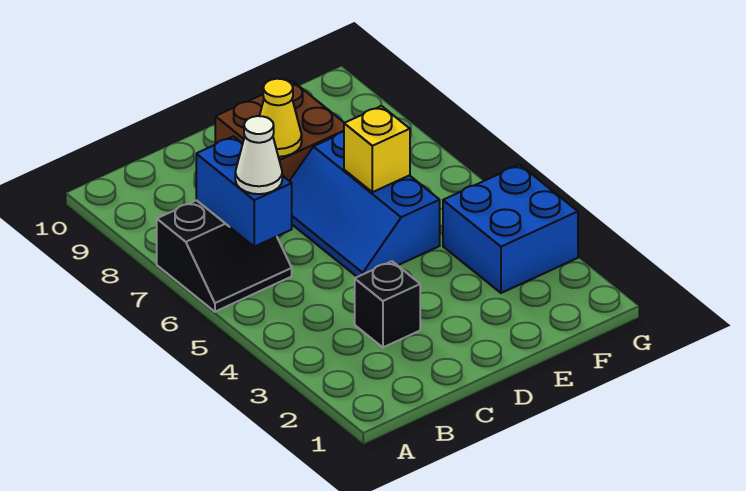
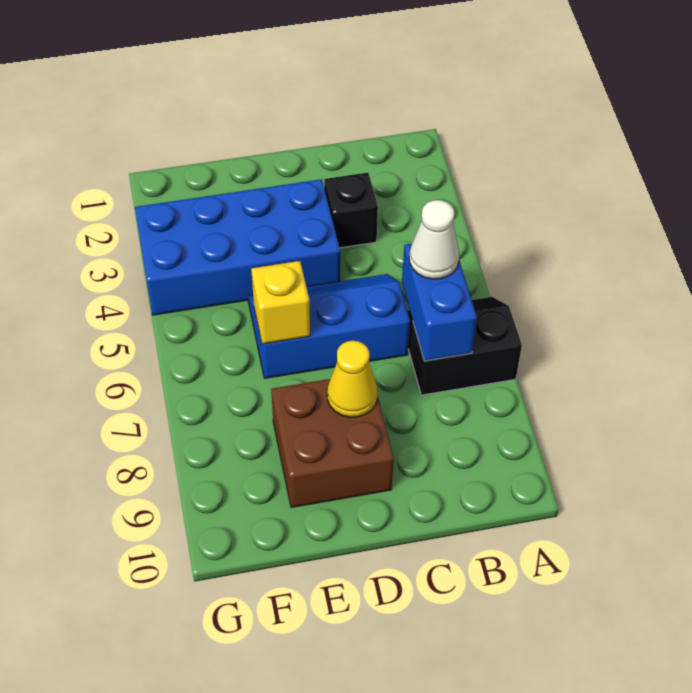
blue slope D5:E7 level 1 top E -> blue slope C5:E6 level 1 top 6
blue brick F3:G4 level 1 -> blue brick D3:G4 level 1

